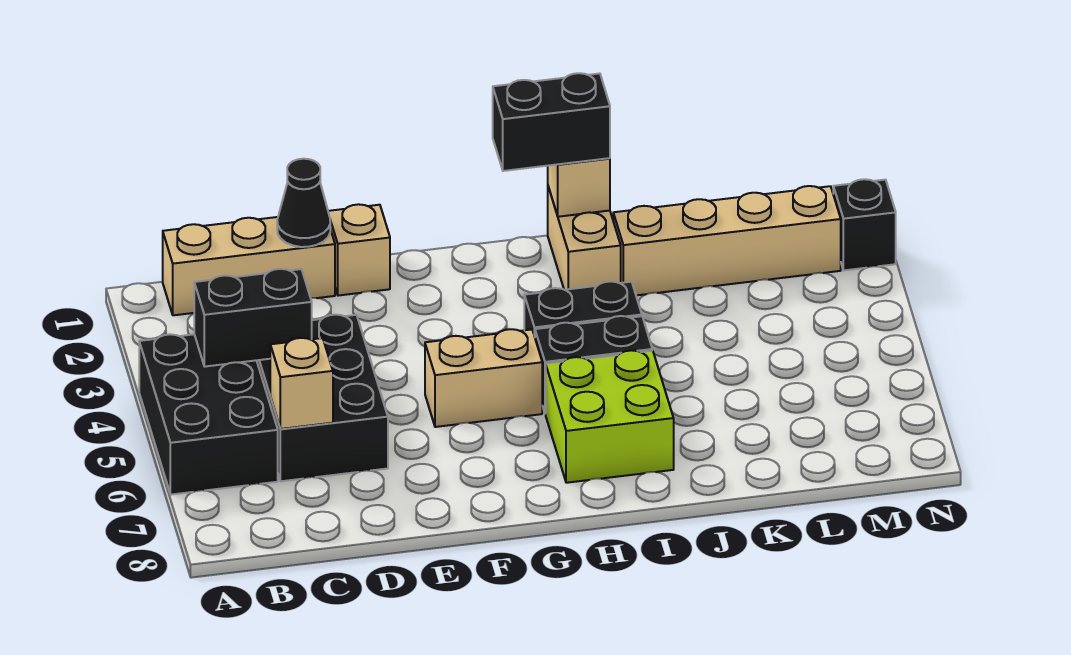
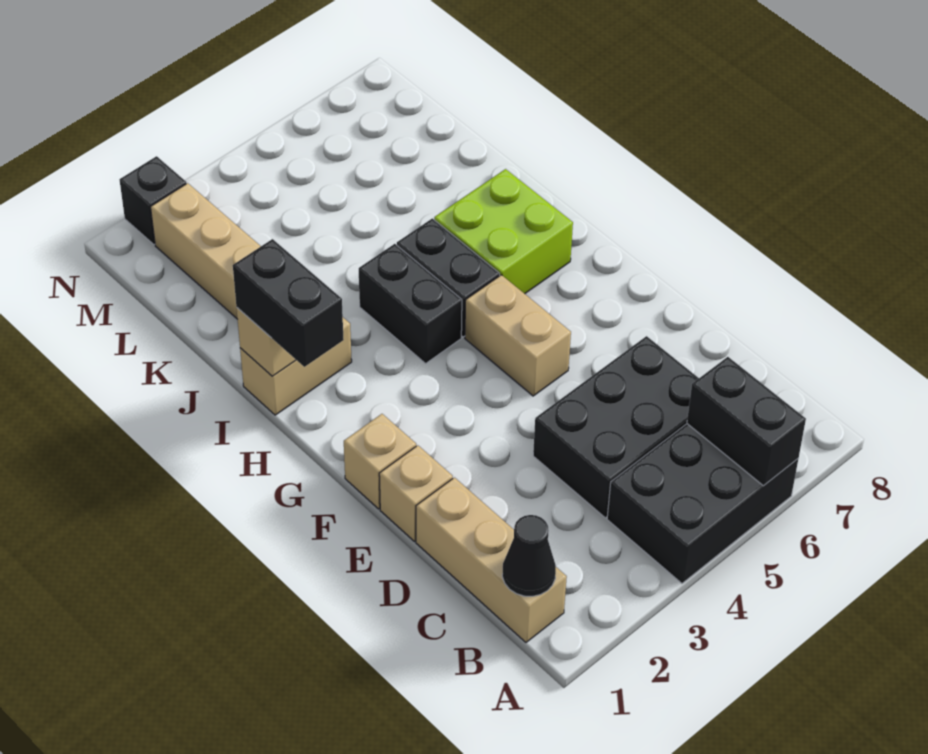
black brick B4:C4 level 2 -> black brick A6:B6 level 2
tan brick C6 level 2 -> tan brick F1 level 1
black cone D1 level 2 -> black cone B1 level 2

